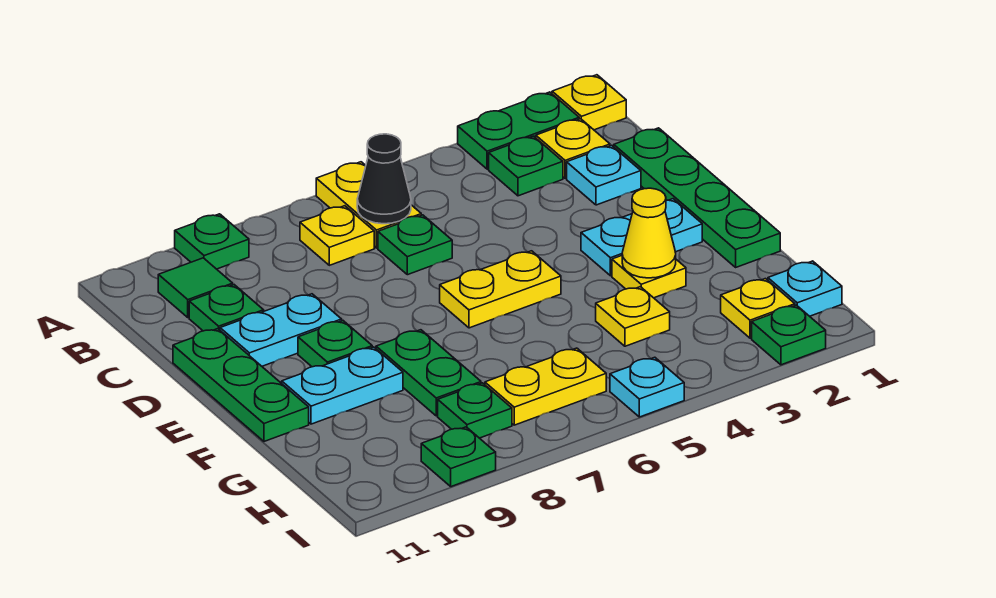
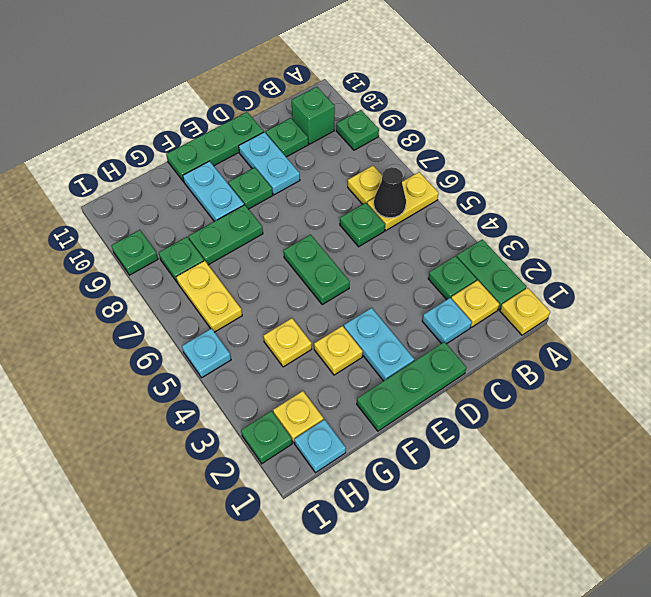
green tile B10 level 1 -> green brick B10 level 1
green plate C1:F1 level 1 -> green plate D1:F1 level 1
yellow plate E5:E6 level 1 -> green plate E5:E6 level 1
yellow cone F3 level 2 -> none

